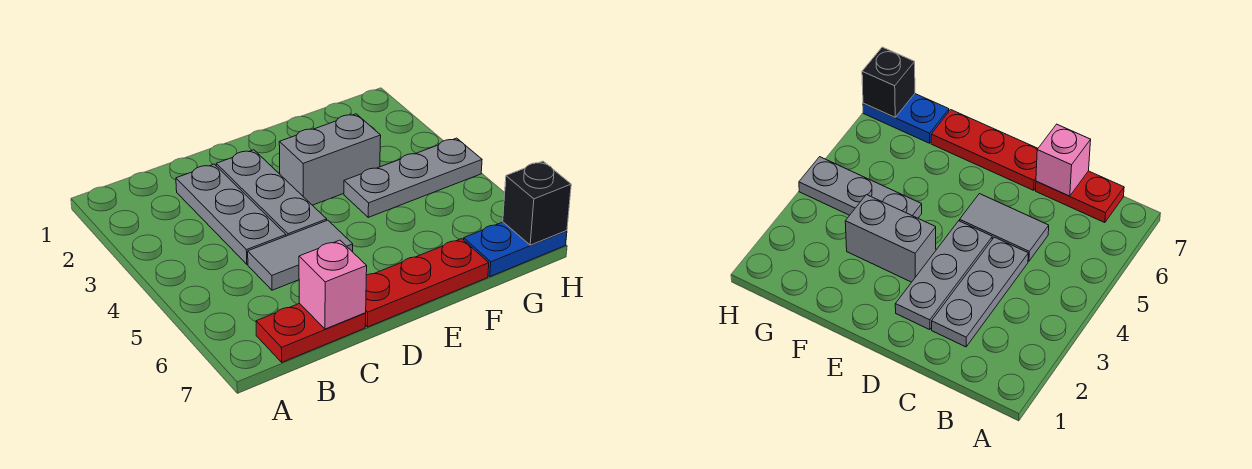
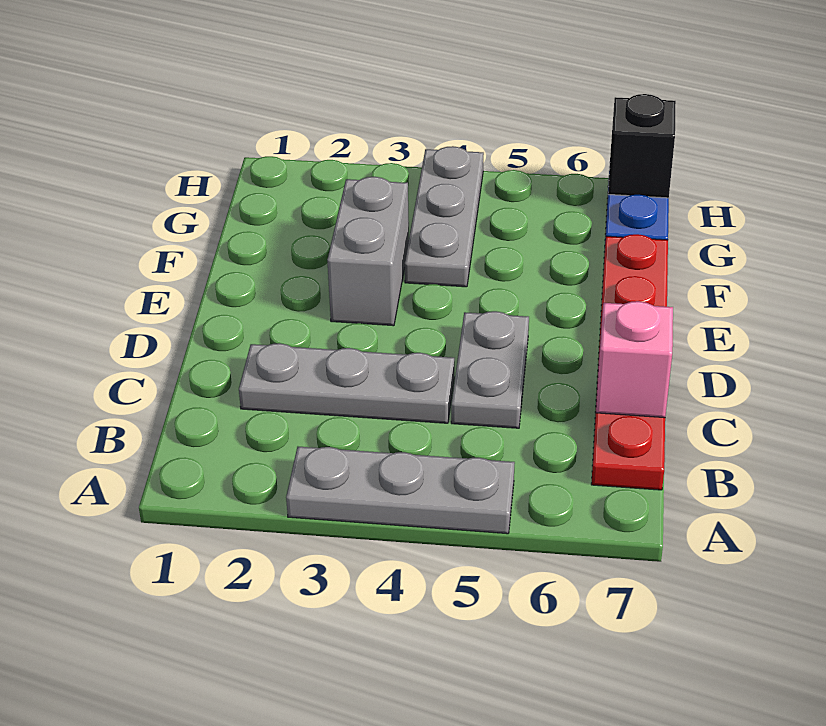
grey tile C5:D5 level 1 -> grey plate C5:D5 level 1
grey plate D2:D4 level 1 -> grey plate A3:A5 level 1

